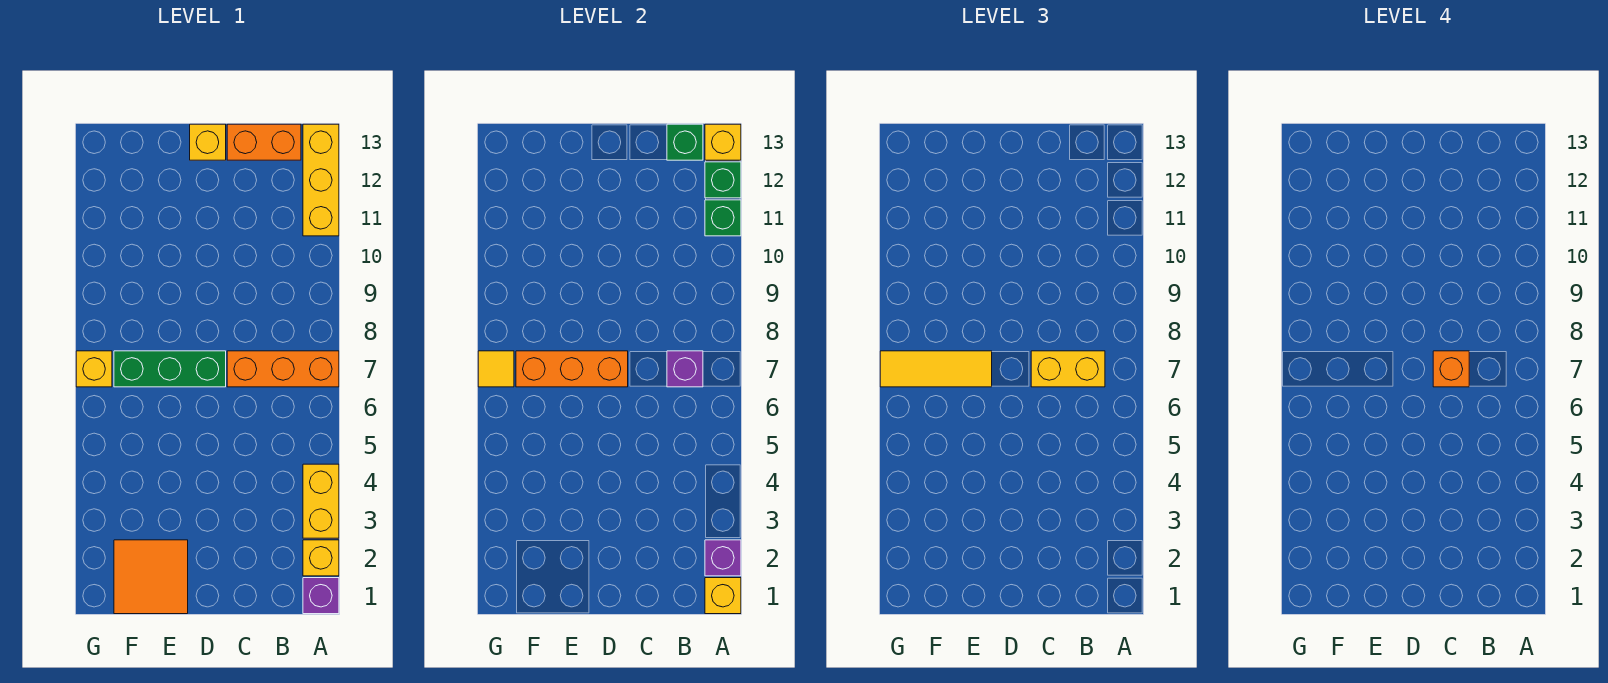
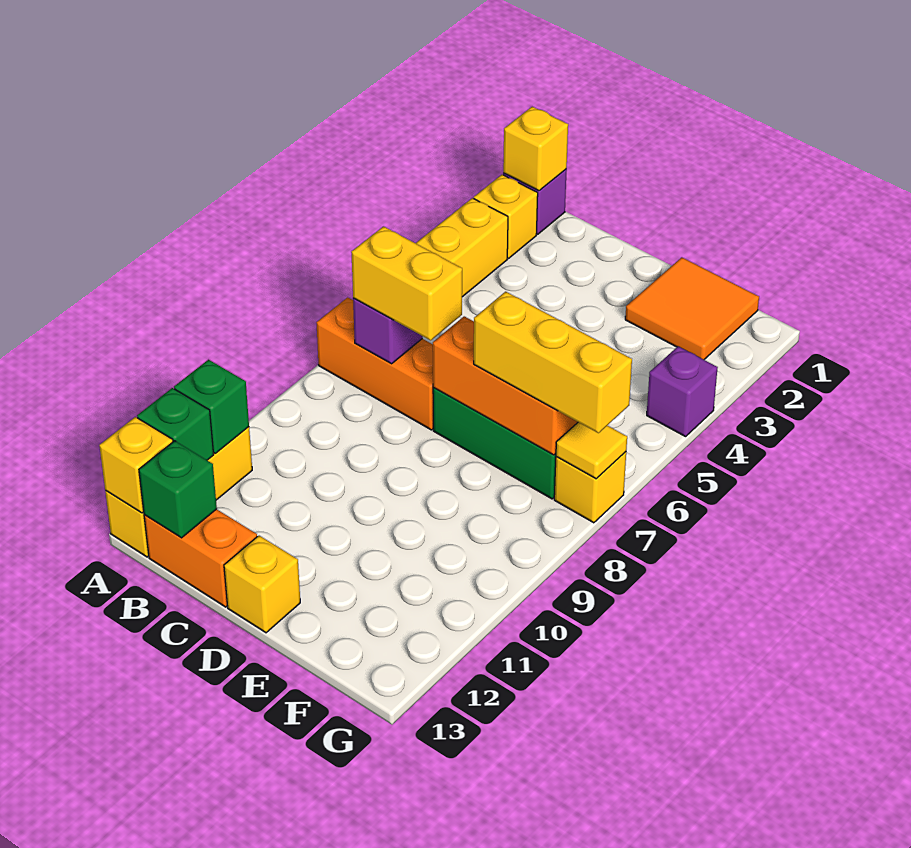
purple brick A2 level 2 -> purple brick G4 level 1
orange brick C7 level 4 -> none
yellow tile E7:G7 level 3 -> yellow brick E7:G7 level 3

